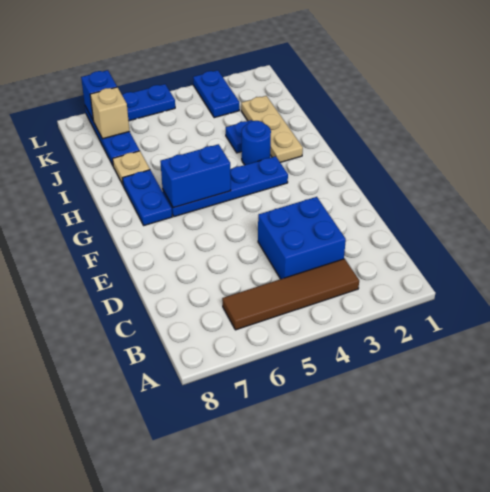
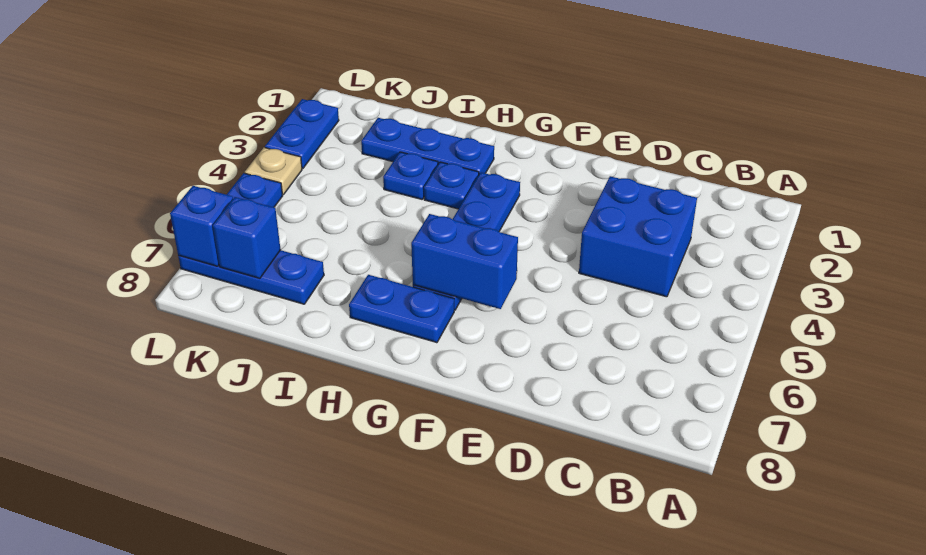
brown tile B3:B6 level 1 -> none
blue brick G5:G6 level 2 -> blue brick F6:G6 level 2
tan plate H2:J2 level 1 -> blue plate H2:J2 level 1
blue round brick H3 level 1 -> blue plate H3 level 1
tan plate I7 level 1 -> tan plate L4 level 1
blue plate K3:L3 level 1 -> blue plate L2:L3 level 1
tan brick K7 level 2 -> blue brick K7 level 2

